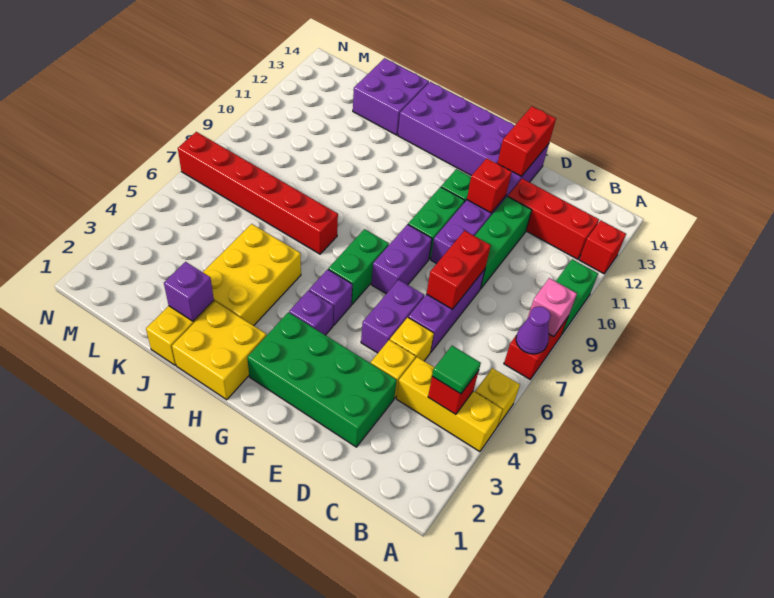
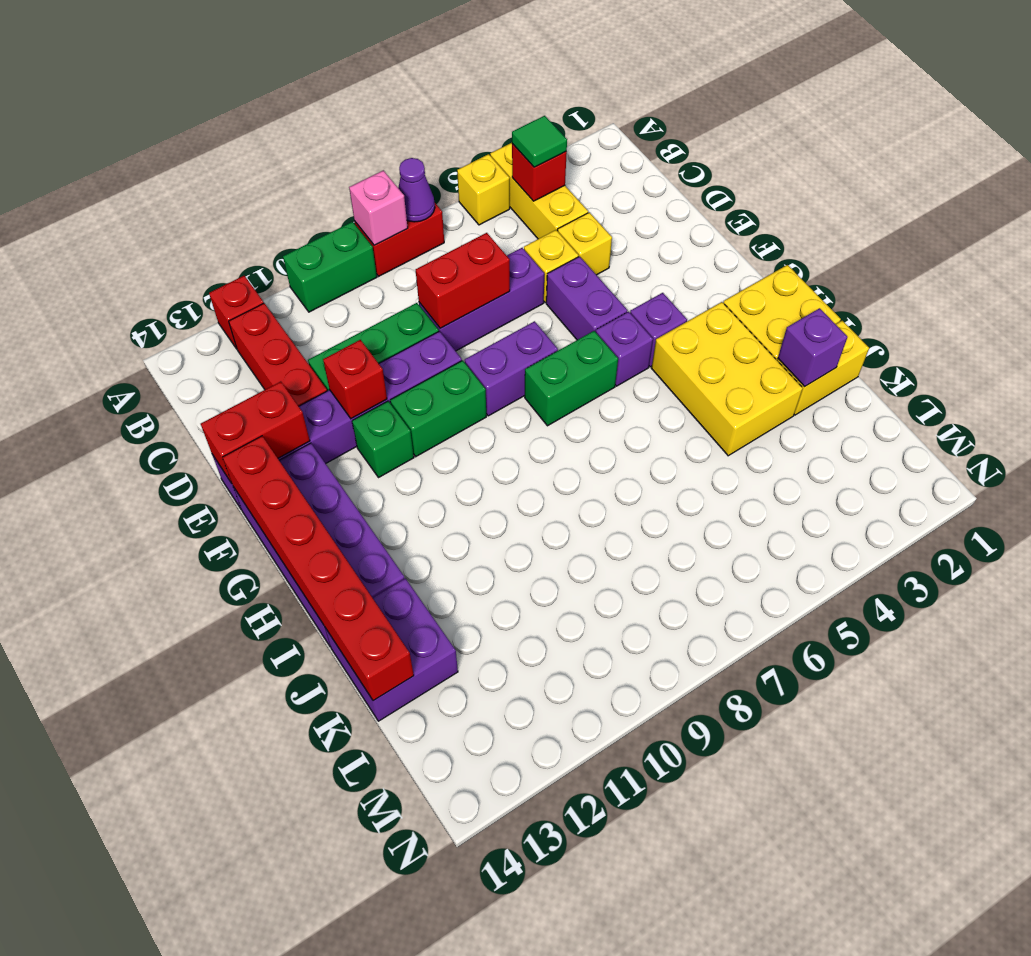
green brick D2:G3 level 1 -> none
purple brick E5:E6 level 1 -> purple brick E5:F5 level 1
yellow brick I3:J5 level 1 -> yellow brick H3:J4 level 1
red brick I7:N7 level 1 -> red brick F14:K14 level 2

